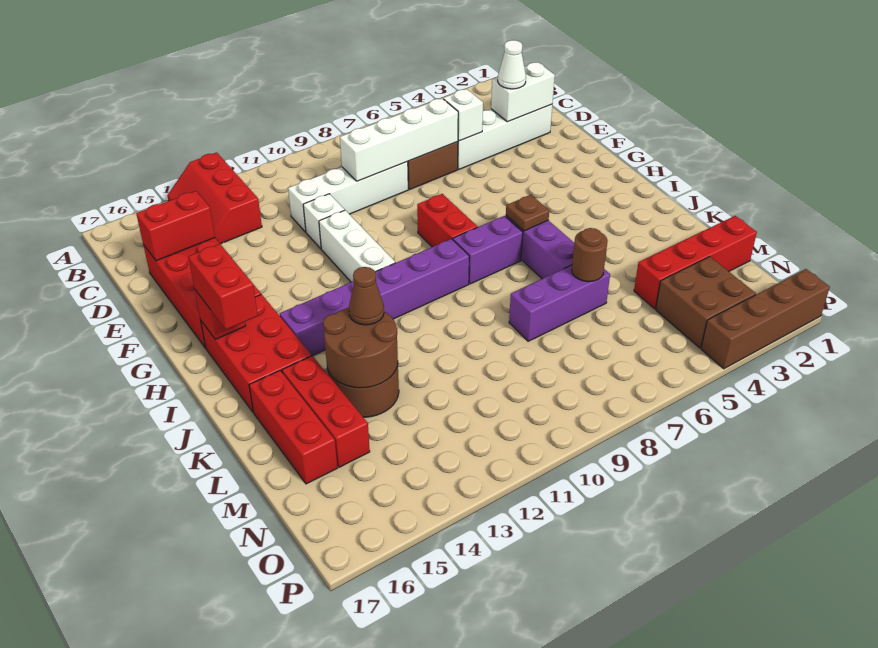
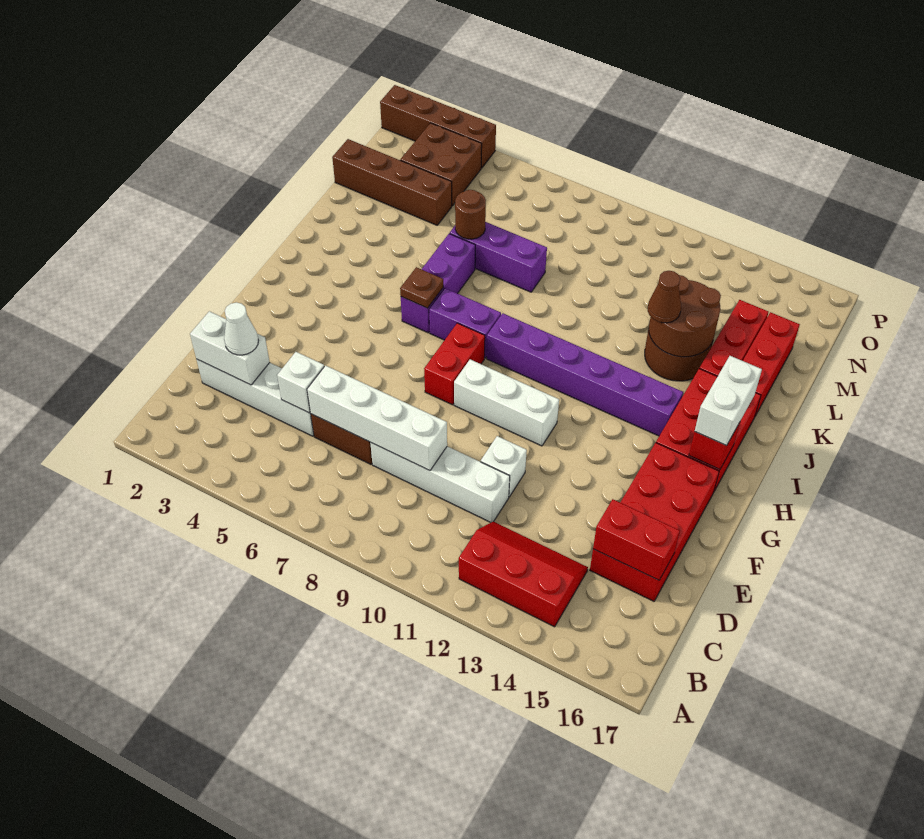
red slope A13:C14 level 1 top 13 -> red slope B12:C14 level 1 top B
white brick F11:H11 level 1 -> white brick G9:G11 level 1
red brick H16:I16 level 3 -> white brick H16:I16 level 3
red brick M1:M4 level 1 -> brown brick M1:M4 level 1

